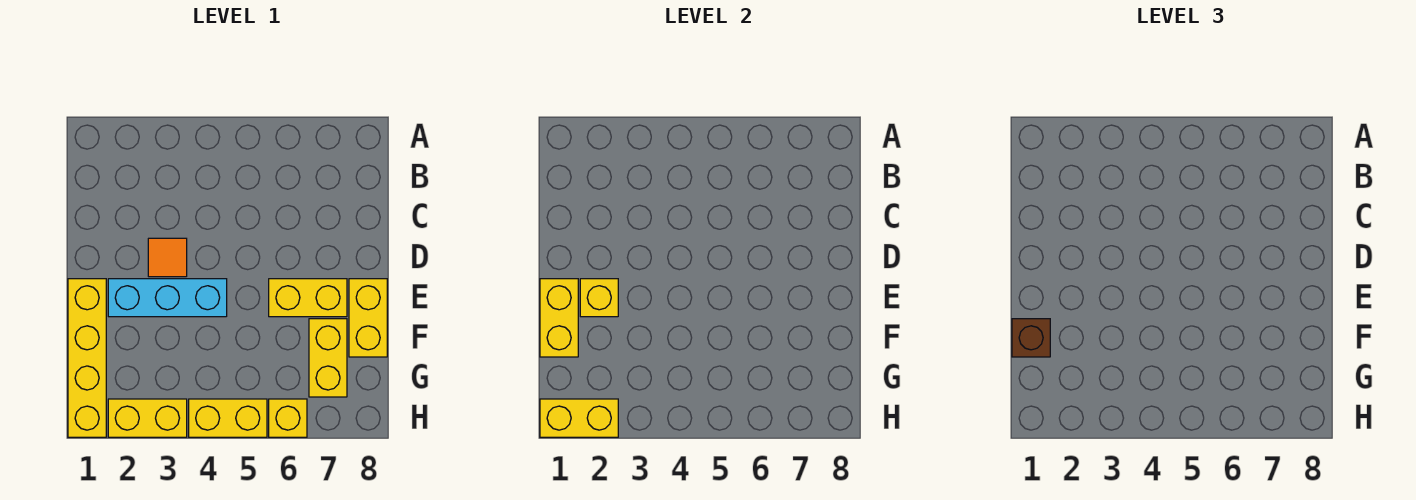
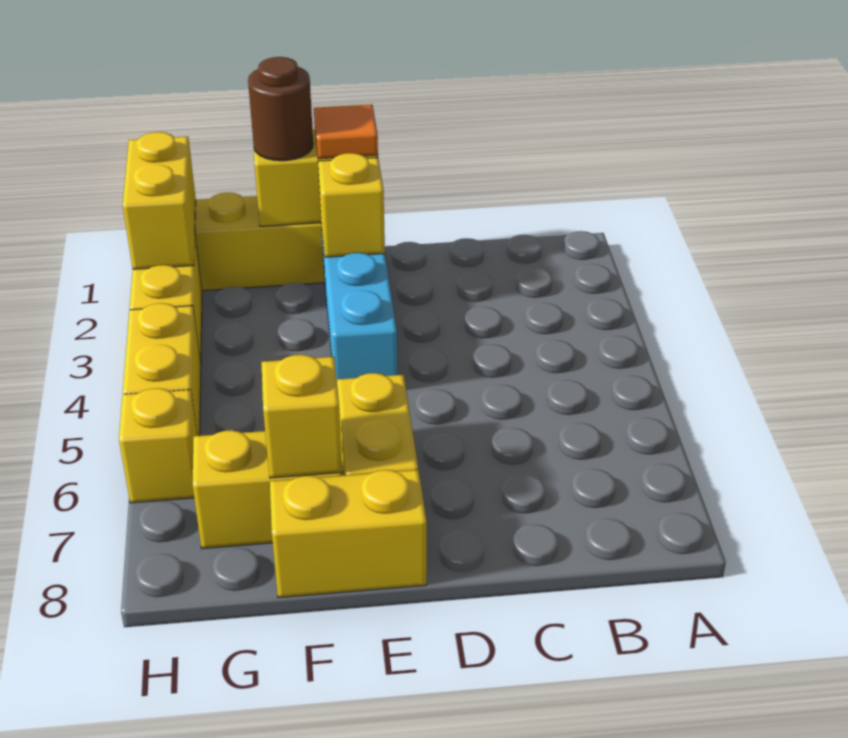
orange tile D3 level 1 -> orange tile E1 level 3
brown brick F1 level 3 -> brown round brick F1 level 3
none -> yellow brick F7 level 2

